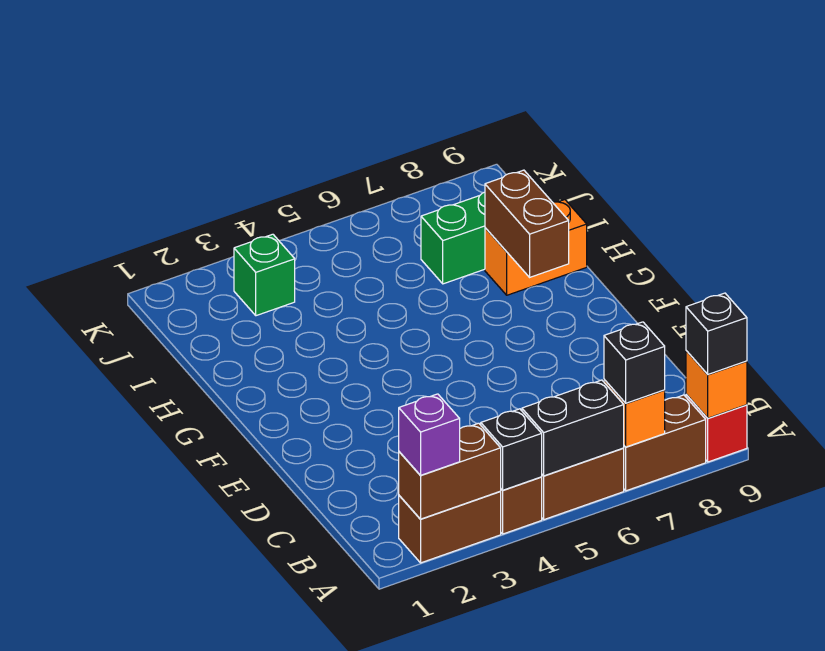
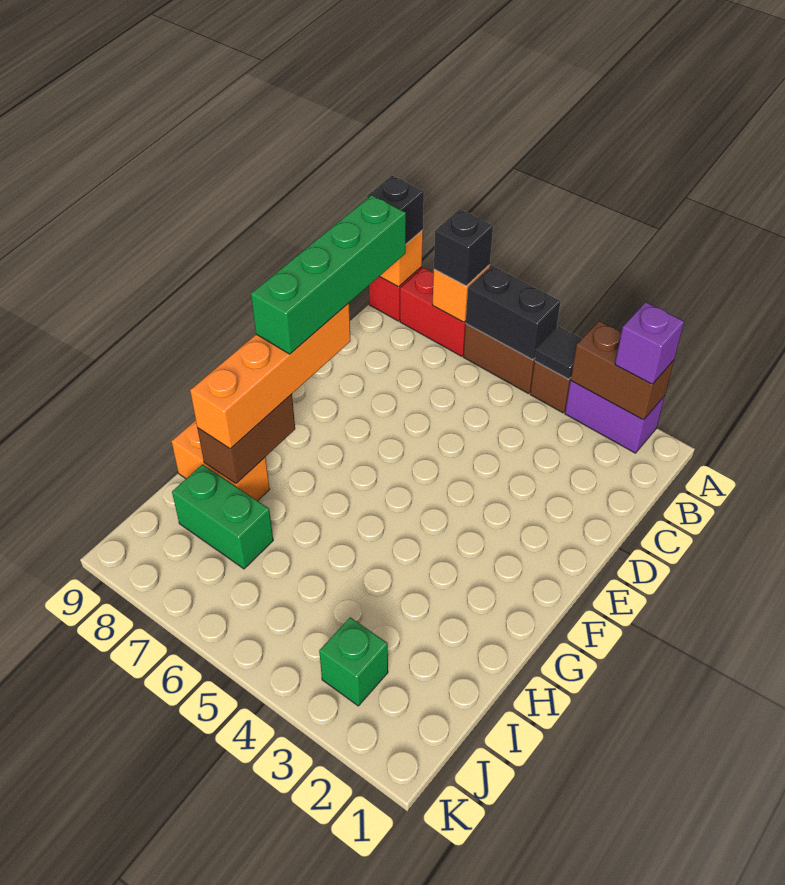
brown brick A2:A3 level 1 -> purple brick A2:A3 level 1
black brick A4 level 2 -> black tile A4 level 2
brown brick A7:A8 level 1 -> red brick A7:A8 level 1
none -> green brick C8:F8 level 4
none -> orange brick E8:H8 level 3

